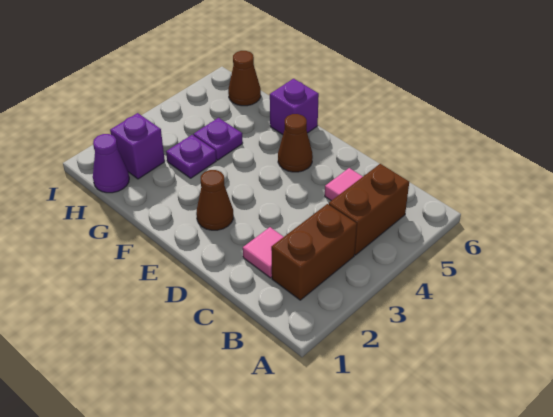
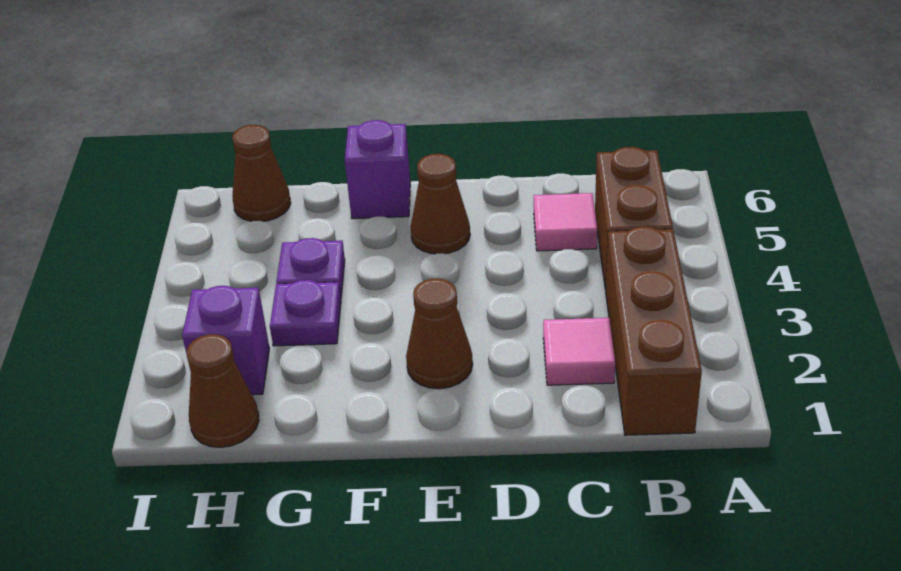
brown brick B2:B3 level 1 -> brown brick B1:B3 level 1
purple cone H1 level 1 -> brown cone H1 level 1

